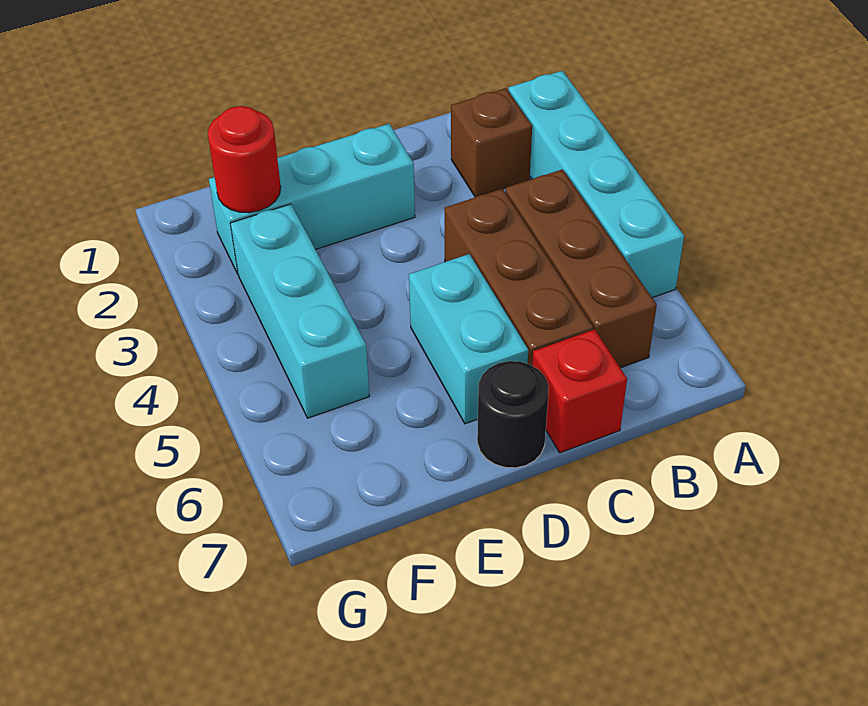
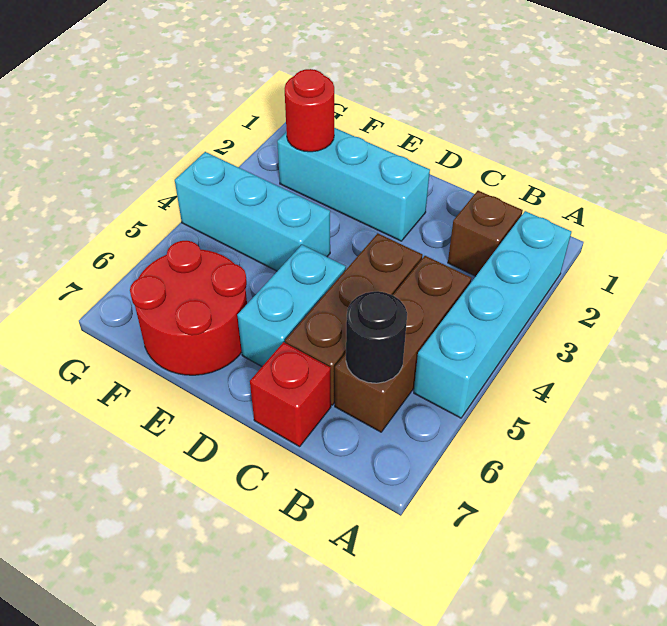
black round brick D7 level 1 -> black round brick B6 level 2
none -> red round brick E6:F7 level 1
cyan brick F3:F5 level 1 -> cyan brick E4:G4 level 1

